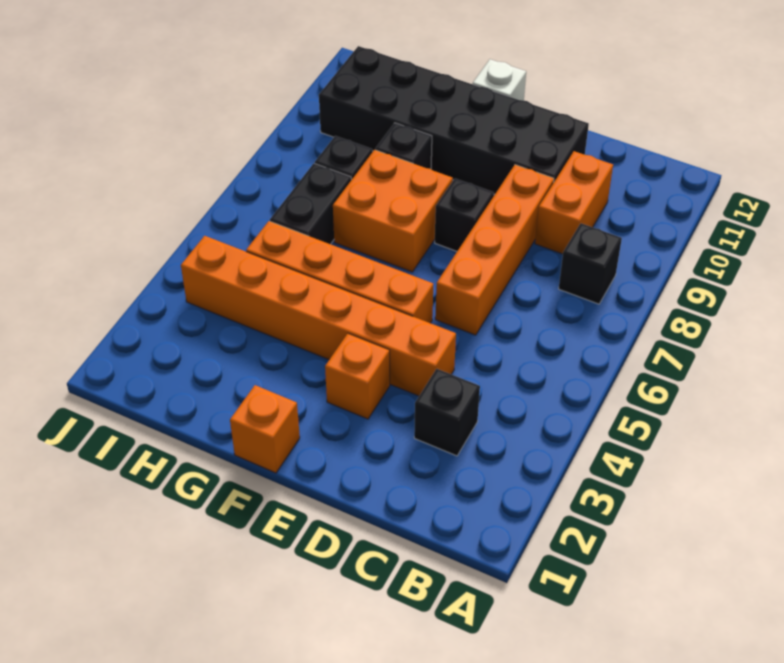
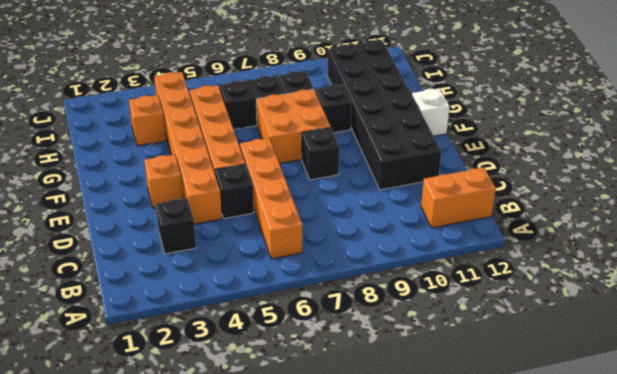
black brick B8 level 1 -> black brick D5 level 1
orange brick C9:C10 level 1 -> orange brick B11:B12 level 1
orange brick D6:D9 level 1 -> orange brick B6:E6 level 1
orange brick F1 level 1 -> orange brick H3 level 1

